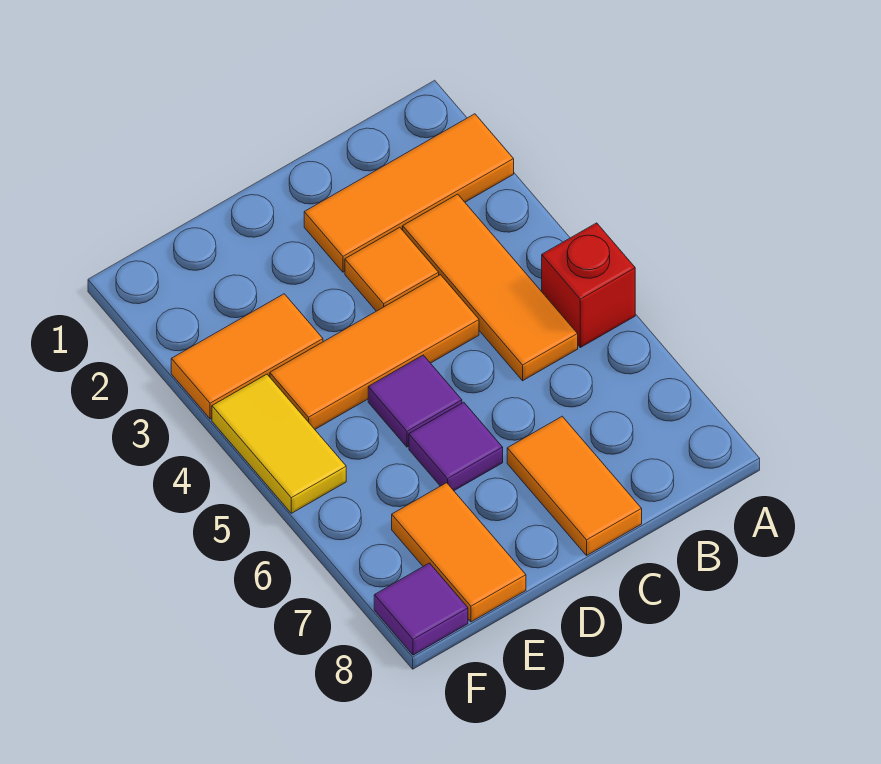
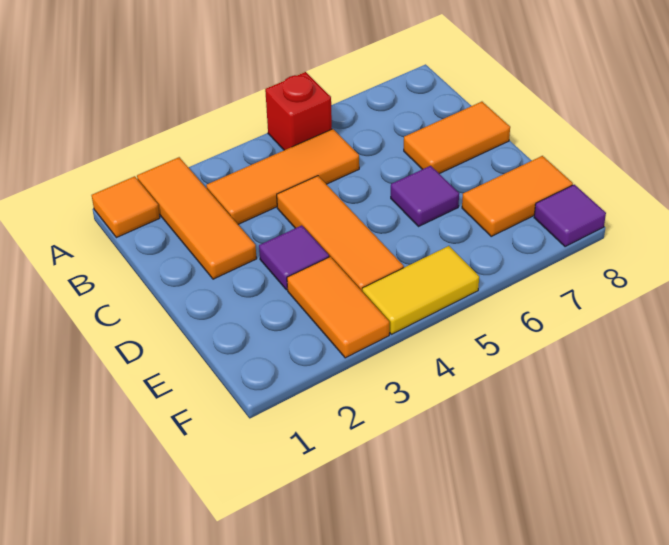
orange tile C3 level 1 -> orange tile A1 level 1
purple tile D5 level 1 -> purple tile D3 level 1

